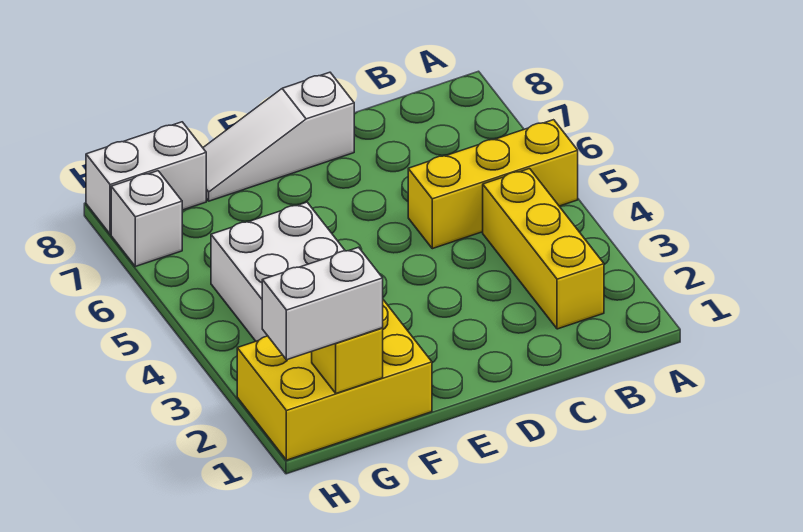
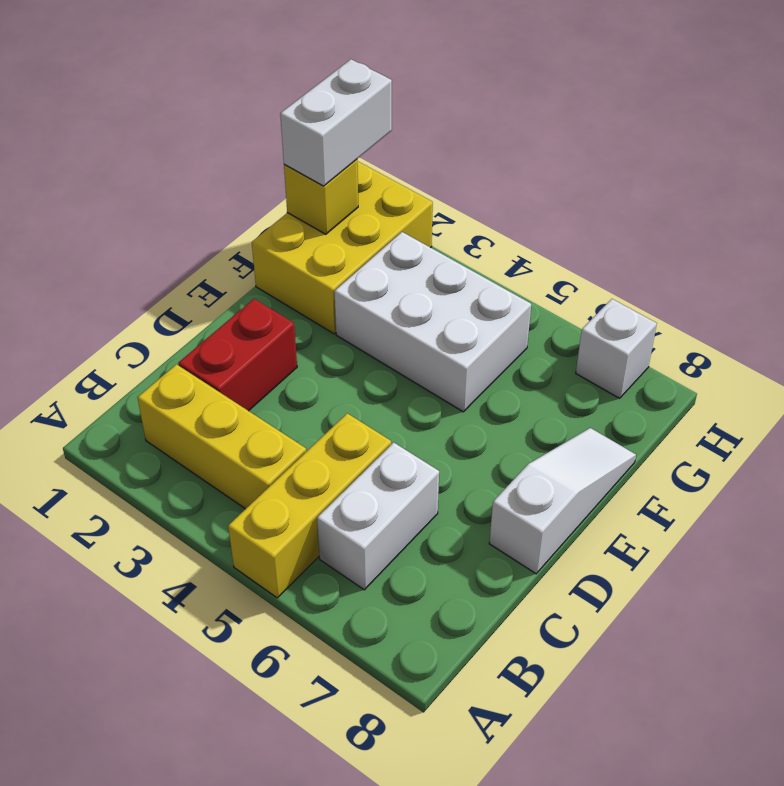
none -> red brick C2:D2 level 1
white brick G8:H8 level 1 -> white brick B6:C6 level 1

